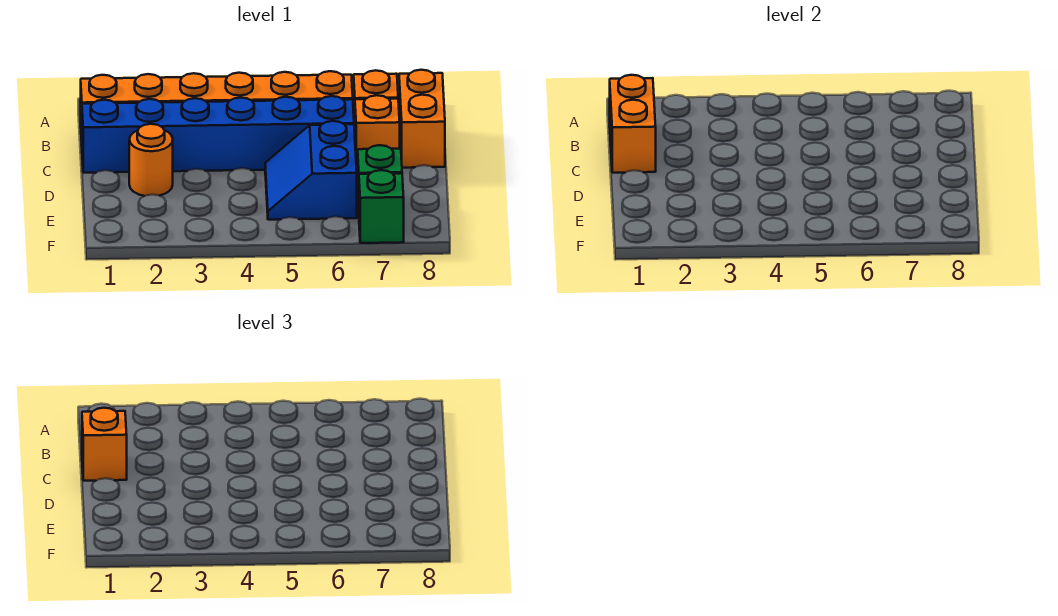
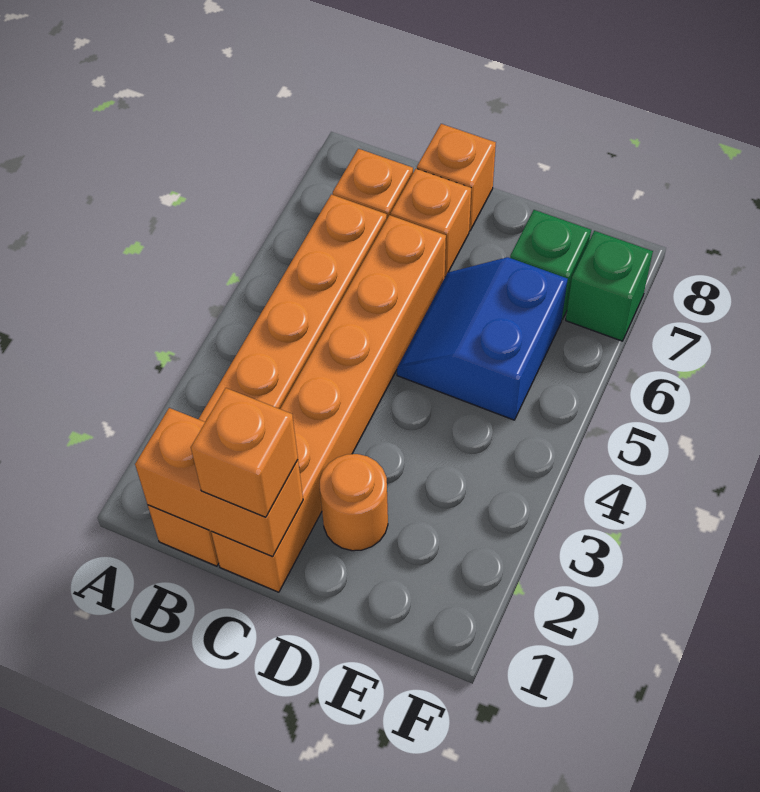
orange brick B8:C8 level 1 -> orange brick C8 level 1
blue brick C1:C6 level 1 -> orange brick C1:C6 level 1
blue slope D5:E6 level 1 top 6 -> blue slope D5:E6 level 1 top E

